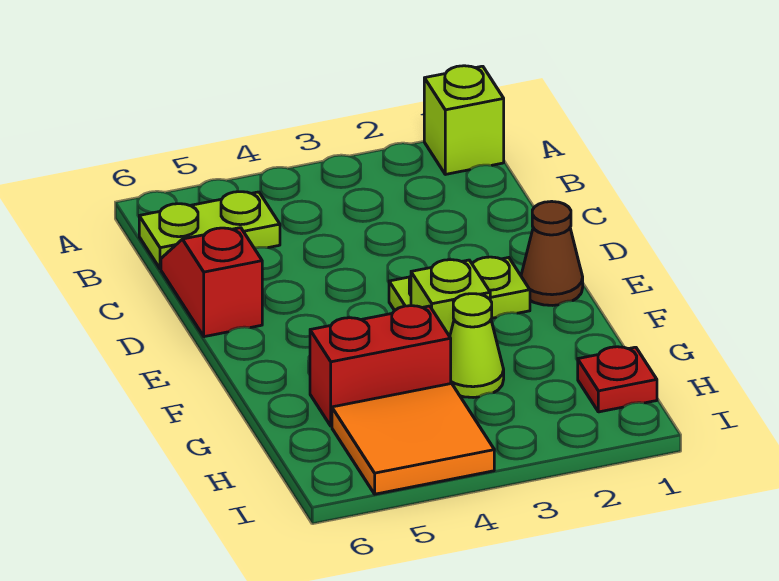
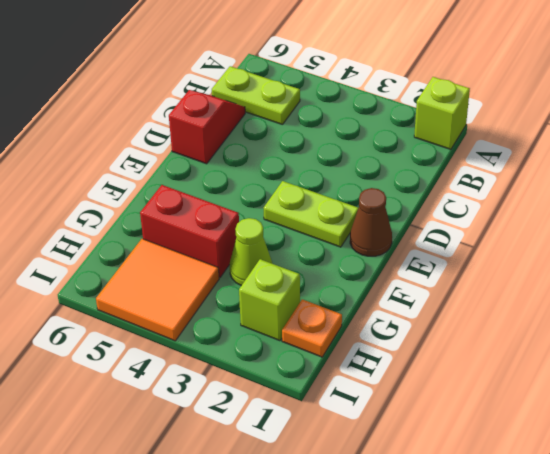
lime brick F3 level 1 -> lime brick H2 level 1
red plate H1 level 1 -> orange plate H1 level 1

